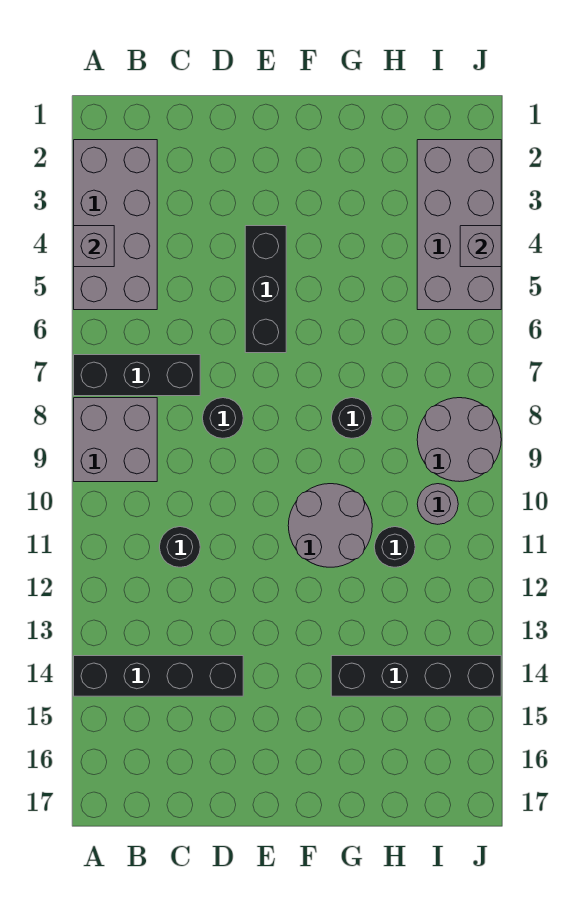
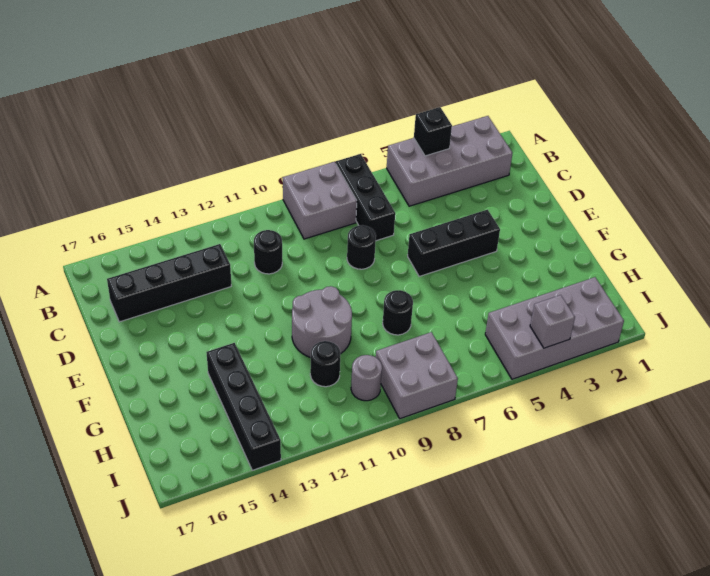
grey brick A4 level 2 -> black brick A4 level 2
black brick A14:D14 level 1 -> black brick C13:C16 level 1
grey round brick I8:J9 level 1 -> grey brick I8:J9 level 1

